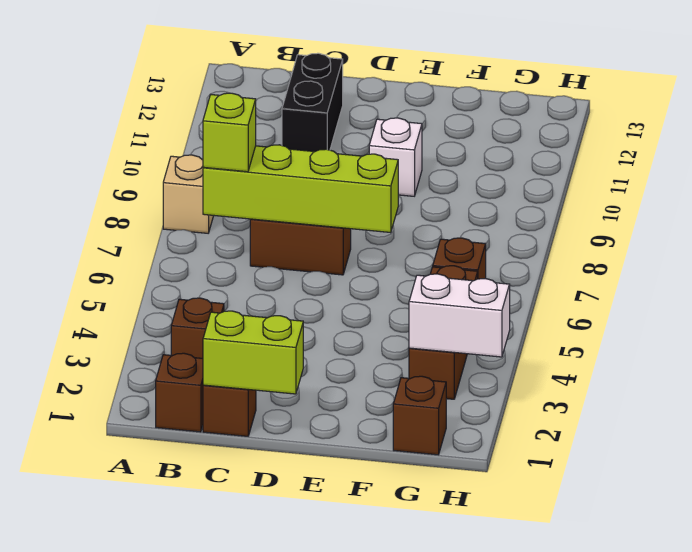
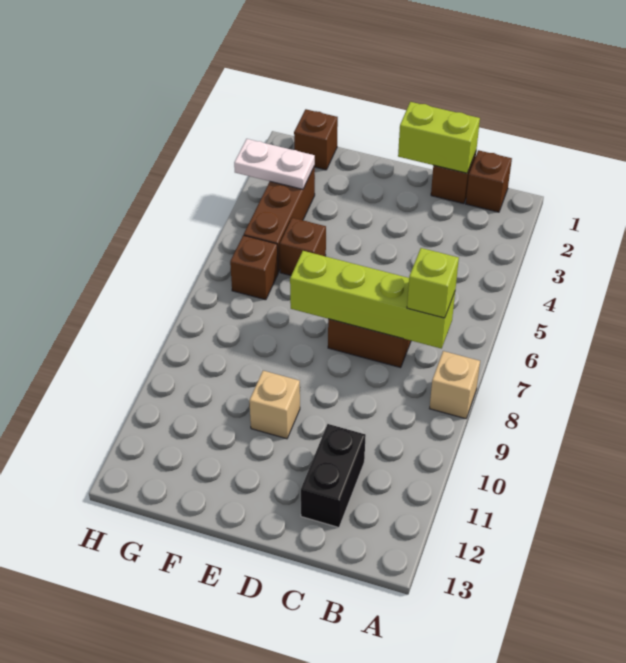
brown brick B3 level 1 -> brown brick F5 level 1
white brick E10 level 1 -> tan brick E10 level 1
white brick G3:H3 level 2 -> white plate G3:H3 level 2

